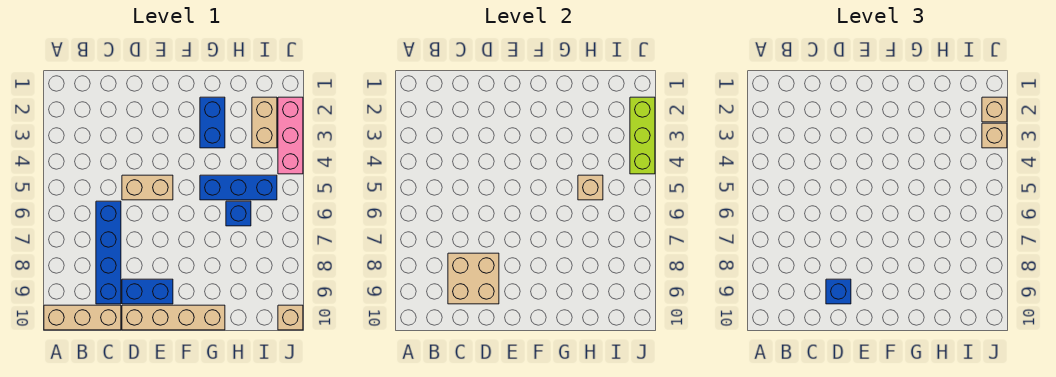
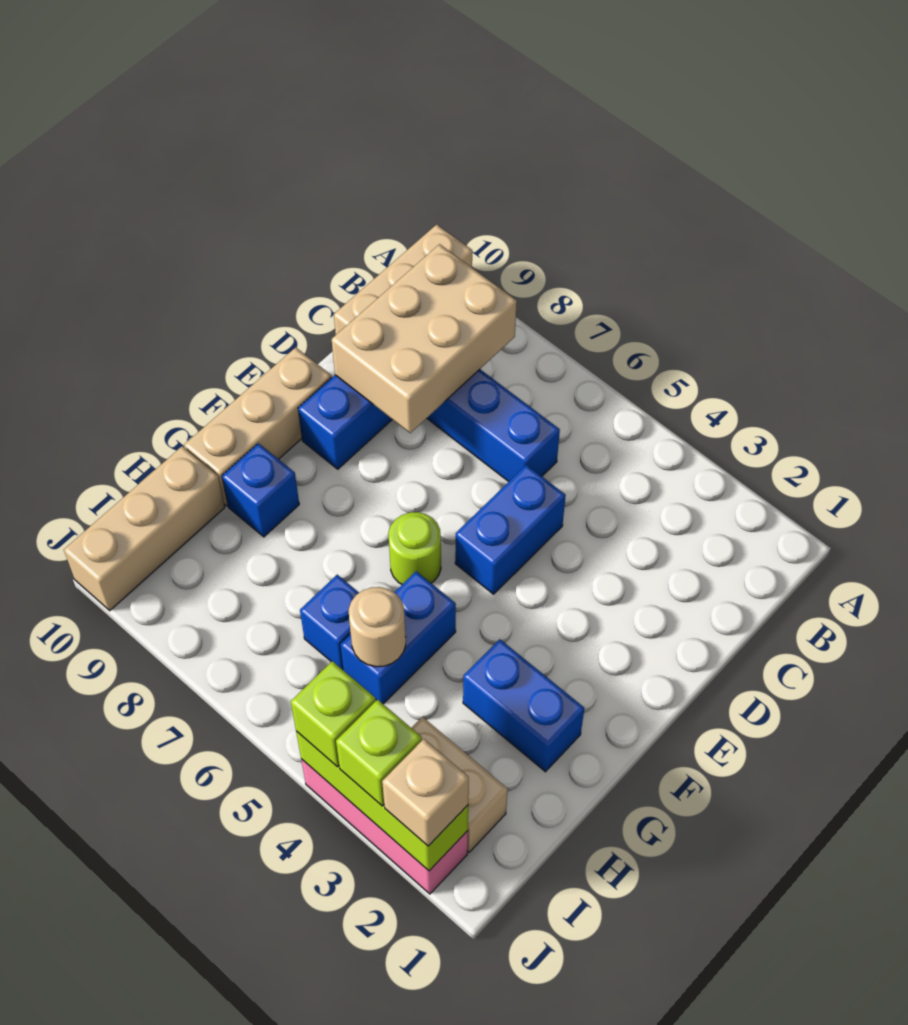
tan brick C8:D9 level 2 -> tan brick B8:D9 level 2
tan brick D5:E5 level 1 -> blue brick D5:E5 level 1
blue brick D9 level 3 -> blue brick G9 level 1
tan brick D10:G10 level 1 -> tan brick E10:G10 level 1
none -> lime round brick F6 level 1
blue brick G5:I5 level 1 -> blue brick G5:H5 level 1
tan brick H5 level 2 -> tan round brick H5 level 2
tan brick J3 level 3 -> lime brick J3 level 3
none -> lime brick J4 level 3
tan brick J10 level 1 -> tan brick H10:J10 level 1

